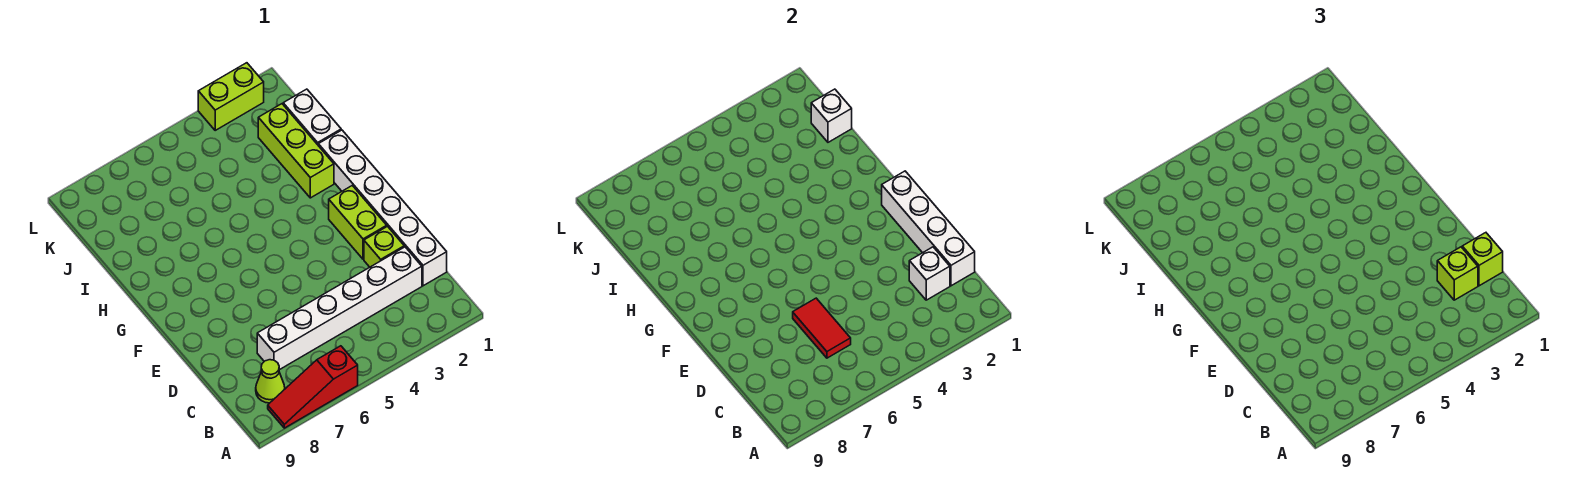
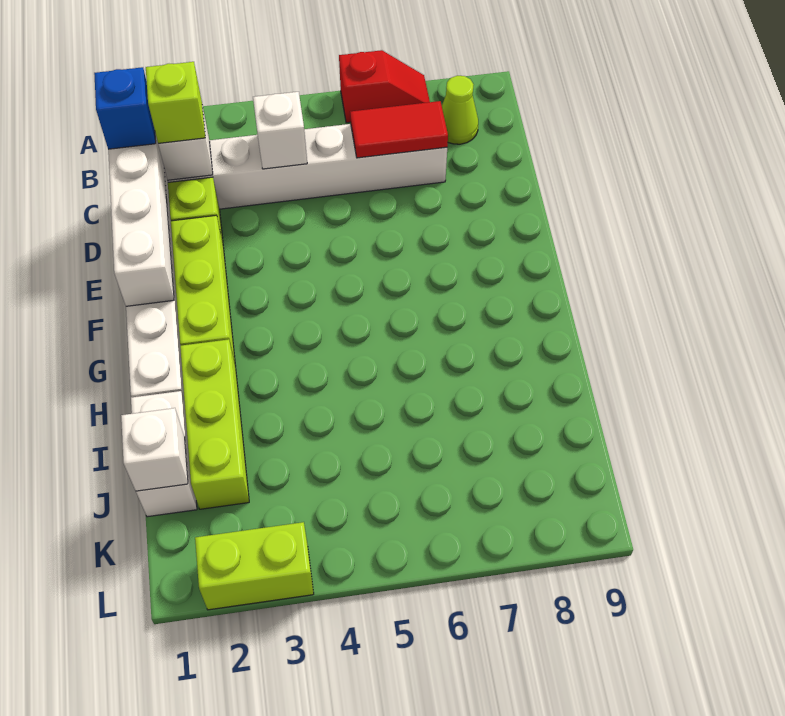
red slope A6:A8 level 1 top 6 -> red slope A6:A7 level 1 top 6
lime brick C1 level 3 -> blue brick C1 level 3
none -> white brick C4 level 2
red tile C6:D6 level 2 -> red tile C6:C7 level 2
lime brick E2:F2 level 1 -> lime brick E2:G2 level 1

